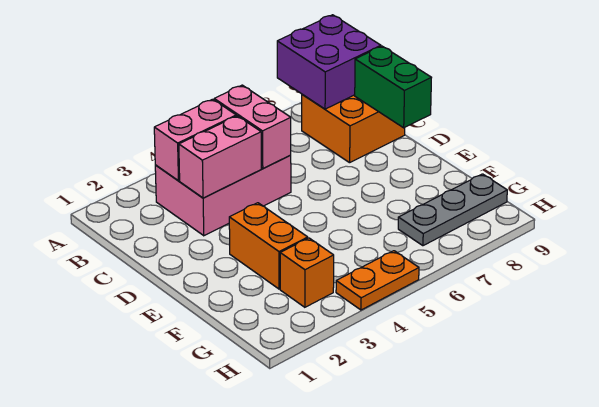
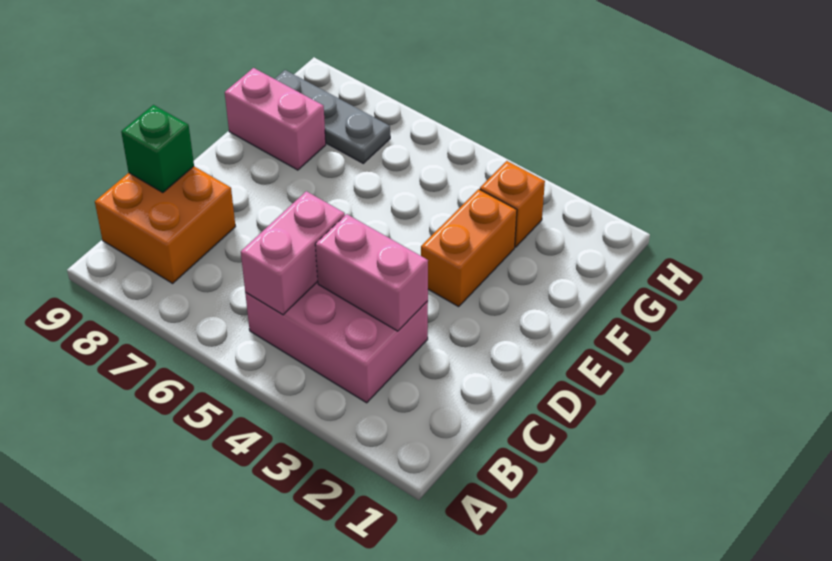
purple brick A8:B9 level 2 -> none
pink brick B3:B4 level 2 -> pink brick F8:F9 level 1
green brick C9:D9 level 2 -> green brick C9 level 2
orange plate H4:H5 level 1 -> none

